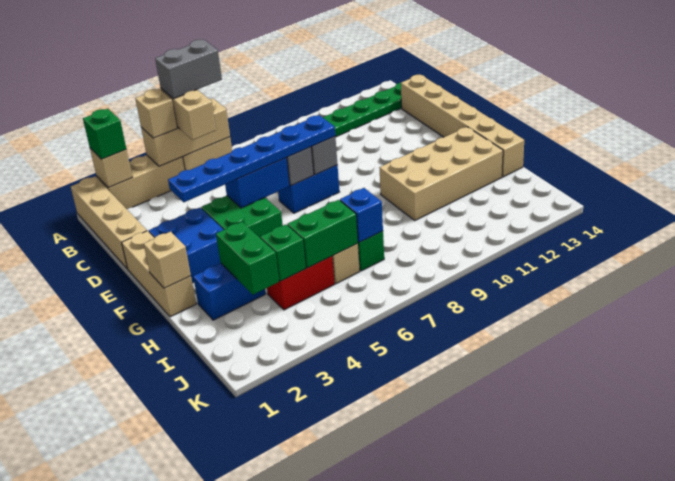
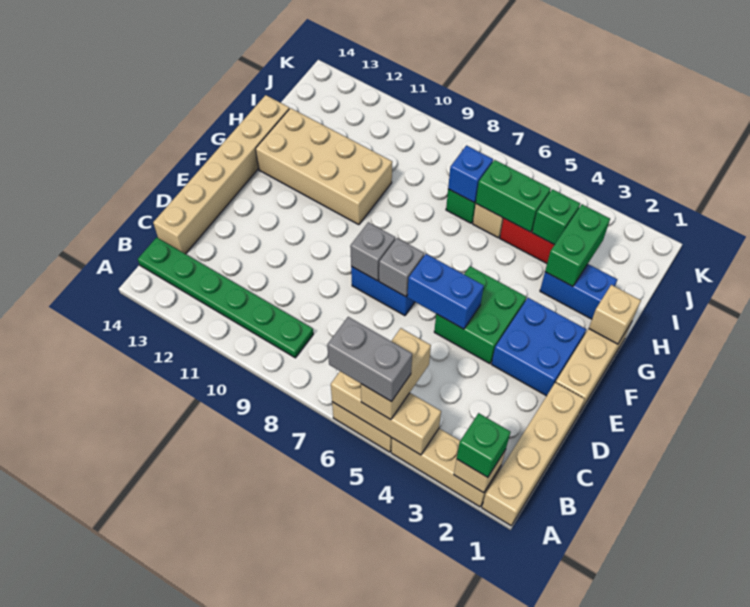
tan brick A4 level 3 -> none
blue plate E3:E8 level 3 -> none

